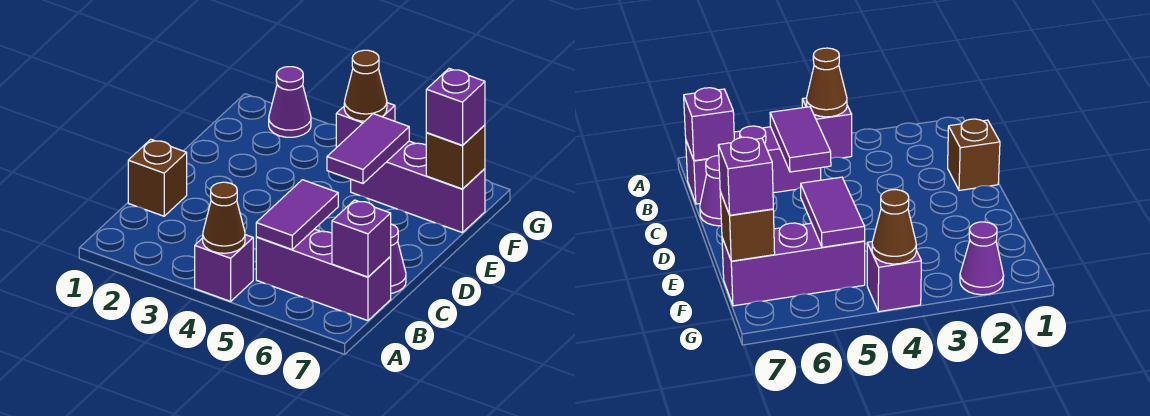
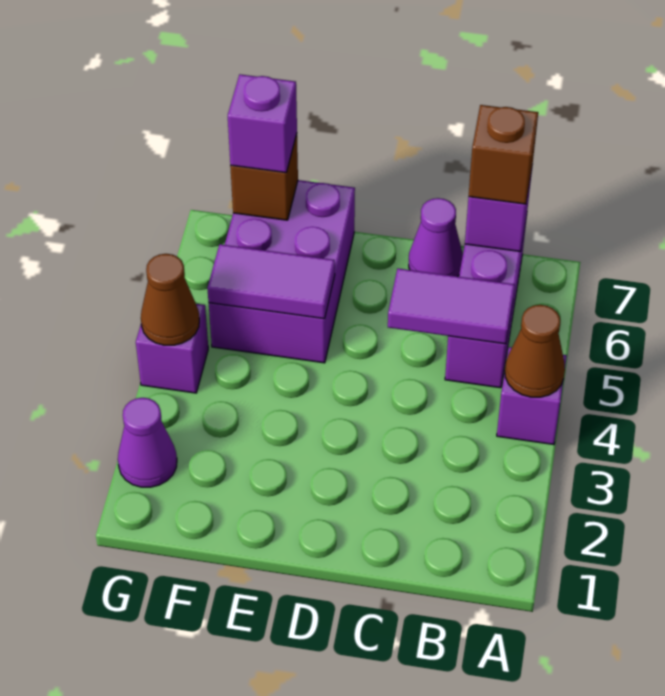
brown brick C1 level 1 -> brown brick B7 level 3
purple brick F5:F7 level 1 -> purple brick E5:F7 level 1

